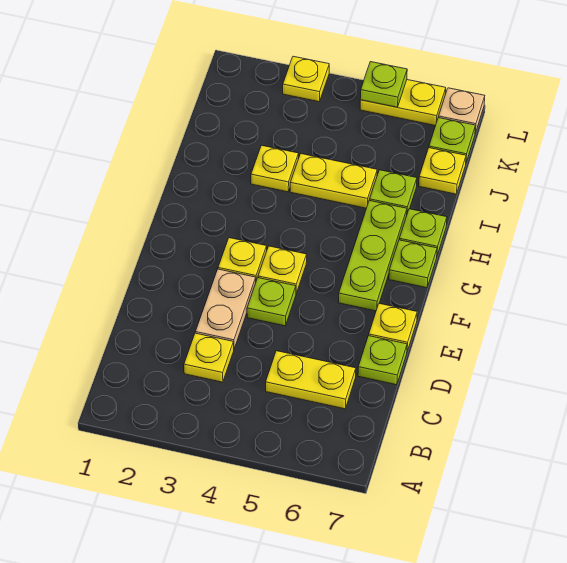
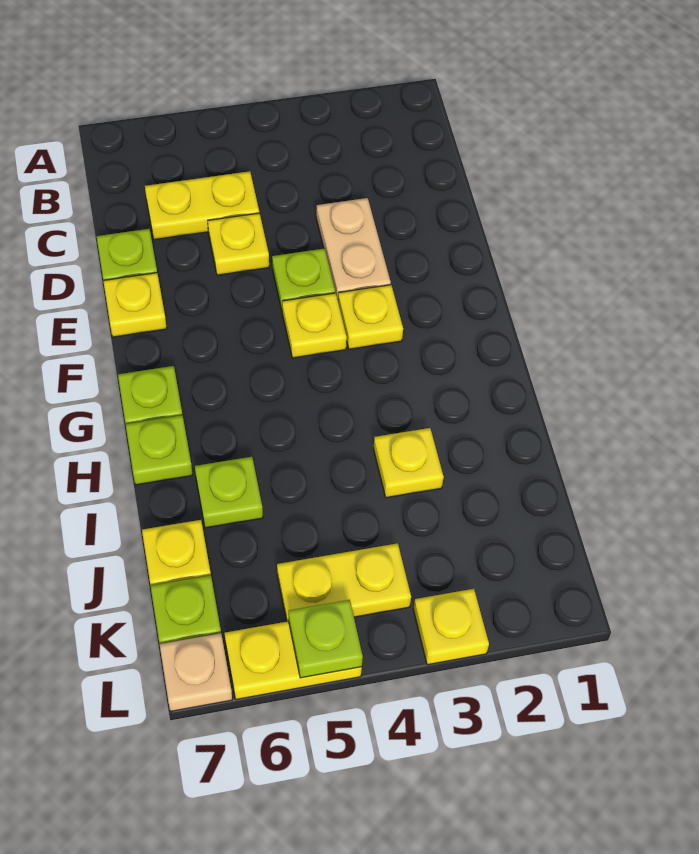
yellow plate C3 level 1 -> yellow plate D5 level 1
lime plate F6:H6 level 1 -> none
yellow plate I4:I5 level 1 -> yellow plate K4:K5 level 1

